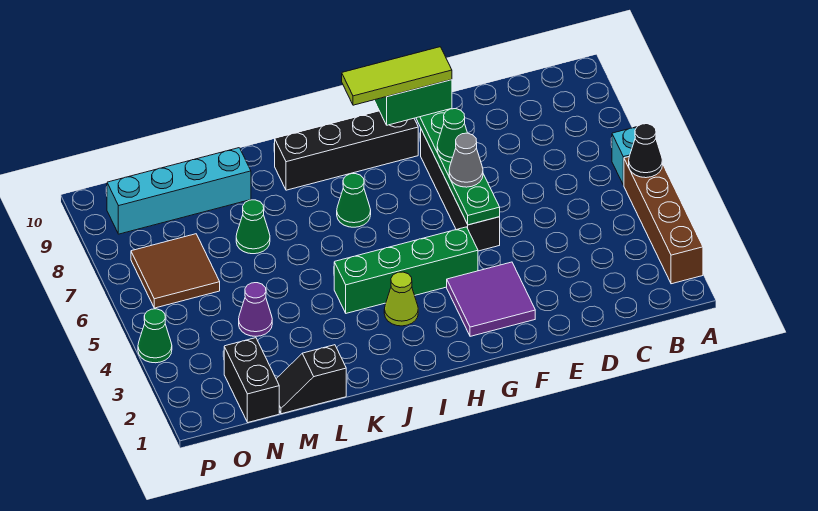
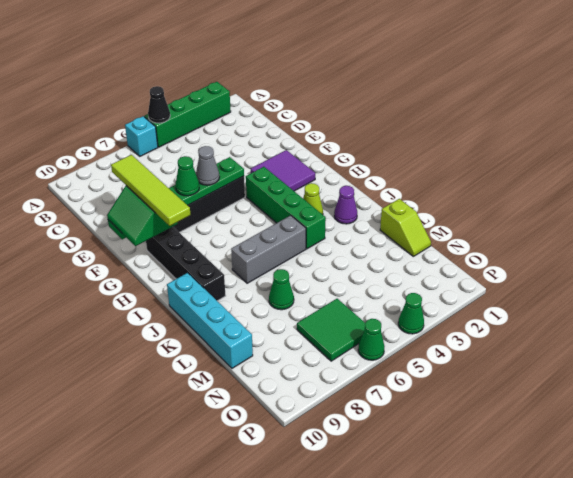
brown brick A2:A5 level 1 -> green brick A2:A5 level 1
lime tile F9:H9 level 4 -> lime tile E9:H9 level 4
green cone I7 level 1 -> green cone P6 level 1
none -> grey brick J5:J7 level 1
black slope L1:M1 level 1 top L -> lime slope L1:M1 level 1 top L
cyan brick L9:O9 level 1 -> cyan brick J10:M10 level 1
purple cone M4 level 1 -> purple cone J2 level 1
black brick N1:N2 level 1 -> none
brown tile N6:O7 level 1 -> green tile N6:O7 level 1

